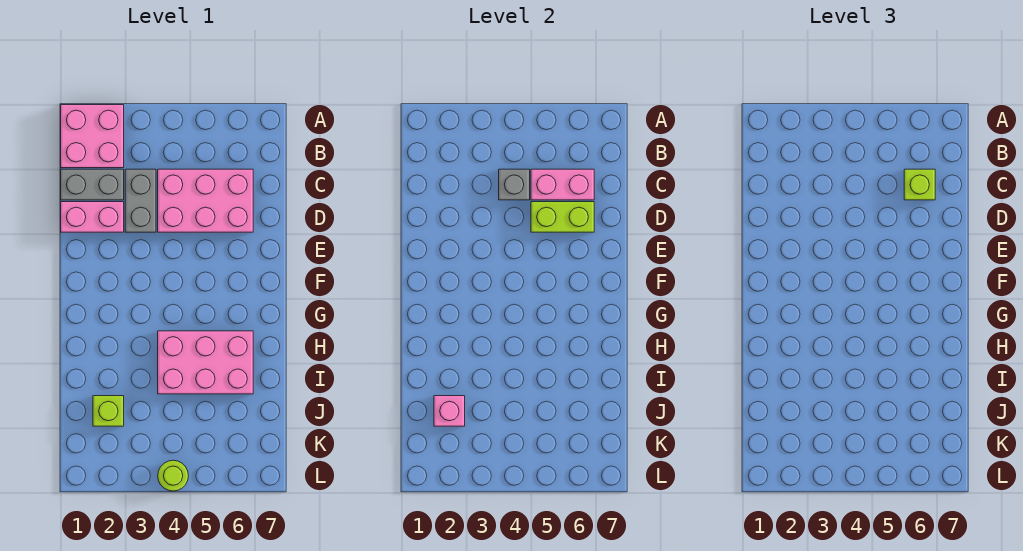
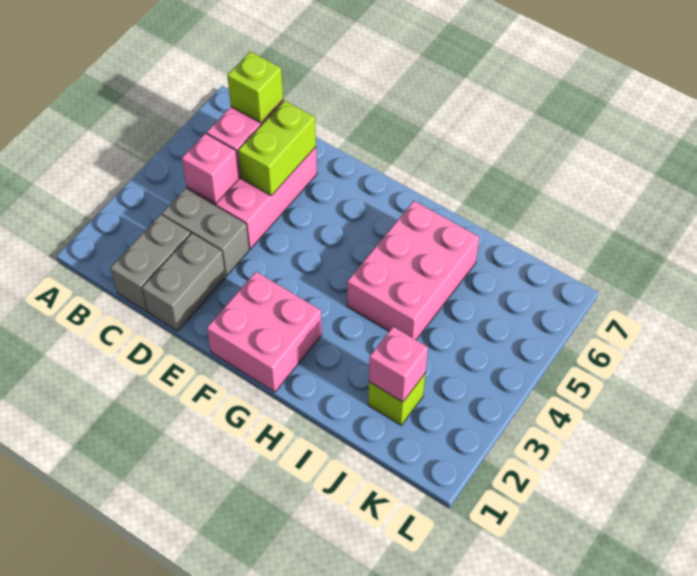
pink brick A1:B2 level 1 -> pink brick F1:G2 level 1
grey brick C4 level 2 -> pink brick C4 level 2
pink brick D1:D2 level 1 -> grey brick D1:D2 level 1
lime round brick L4 level 1 -> none

